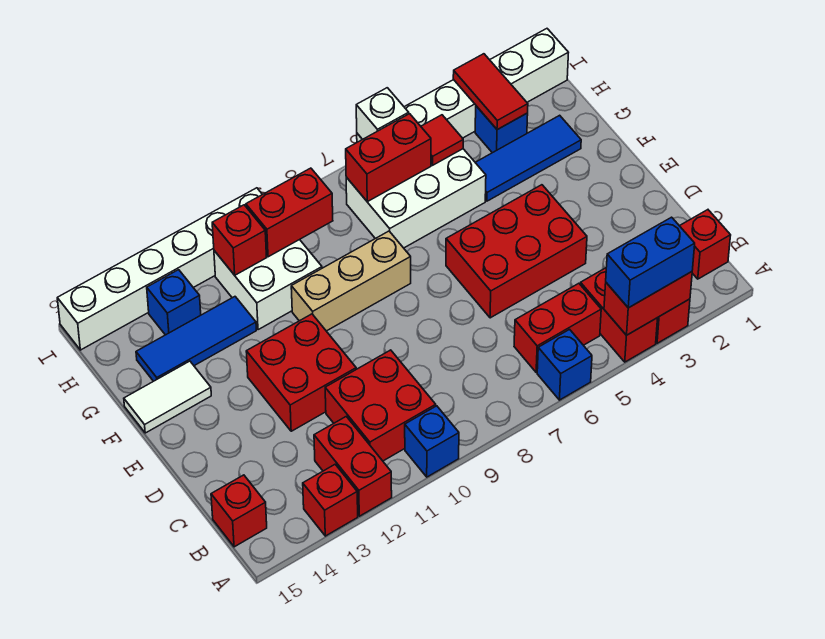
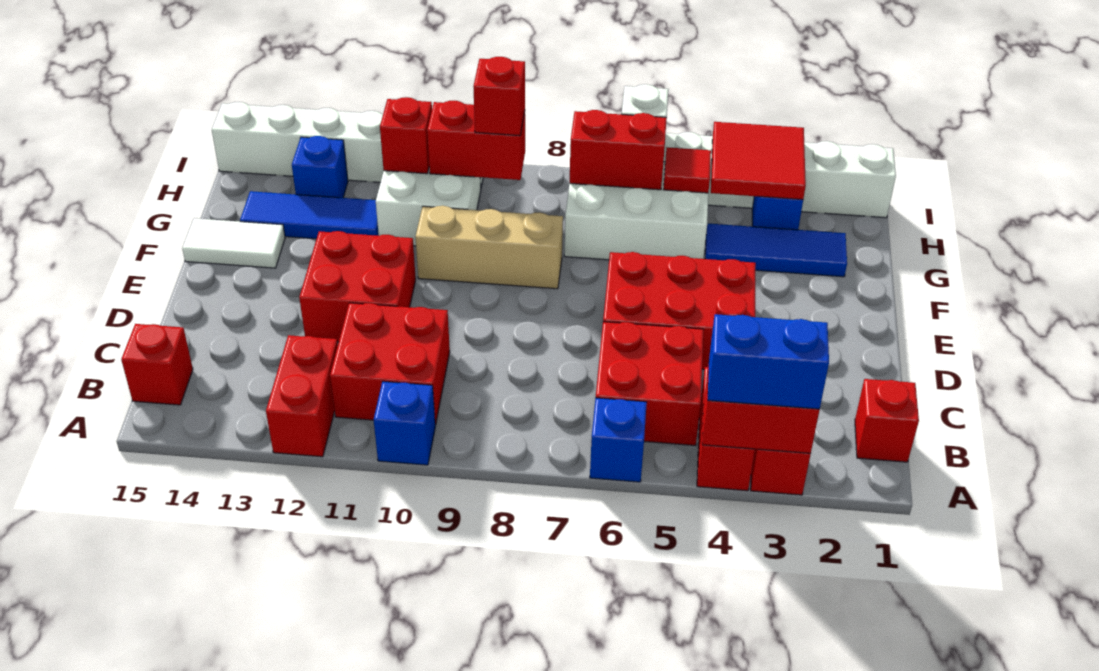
red brick A13 level 1 -> red brick H9 level 3
red brick B5:B6 level 1 -> red brick B5:C6 level 1
red tile H3:I3 level 2 -> red tile H3:I4 level 2

